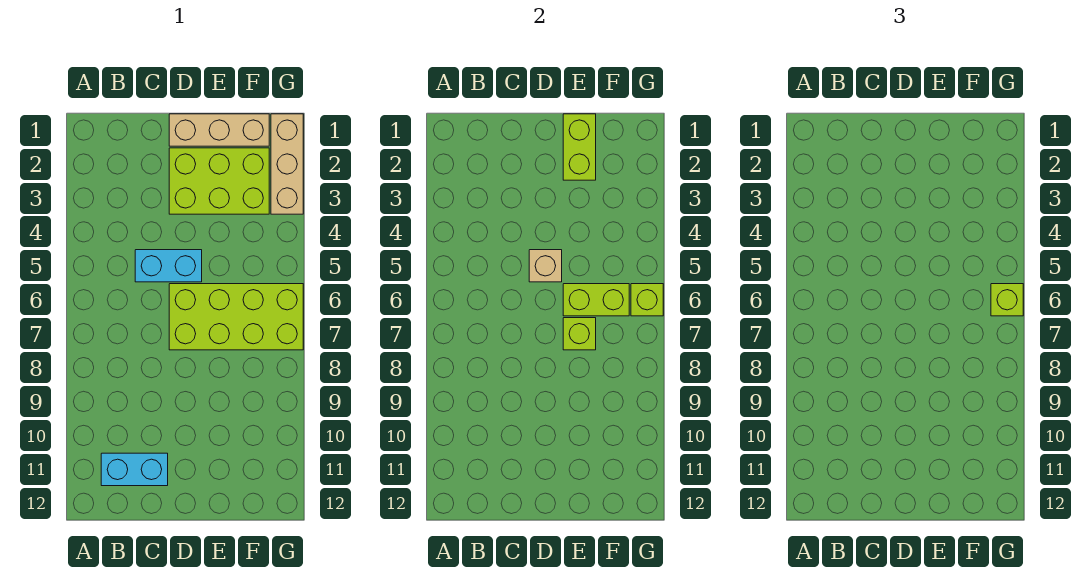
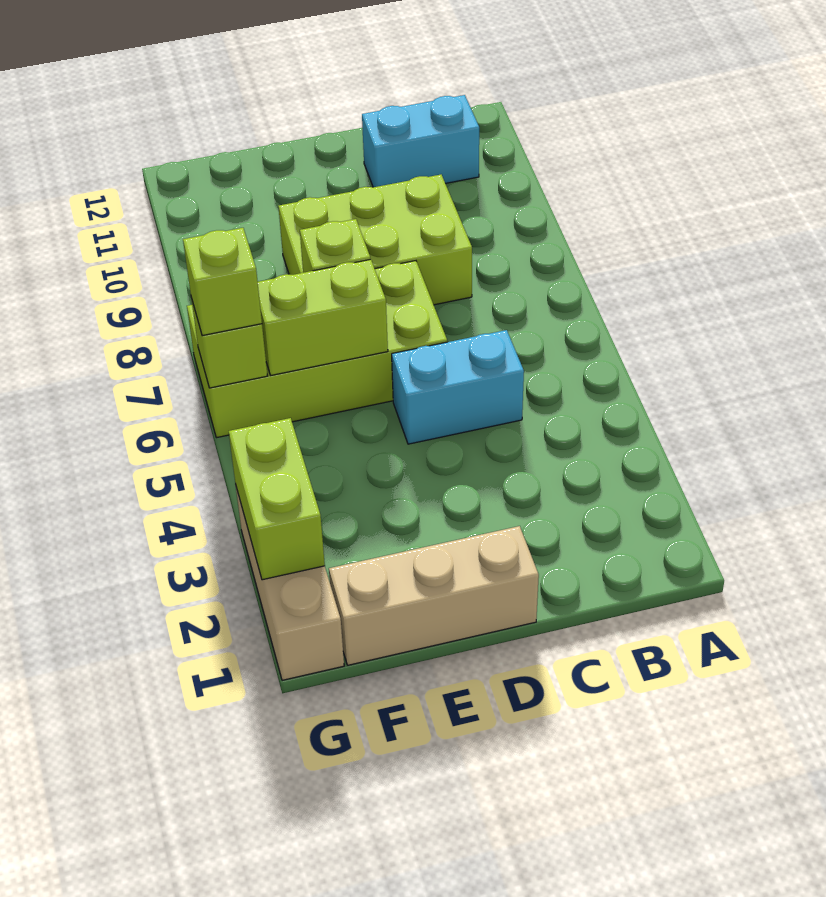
lime brick D2:F3 level 1 -> lime brick C8:E9 level 1
tan brick D5 level 2 -> none
lime brick E1:E2 level 2 -> lime brick G2:G3 level 2

